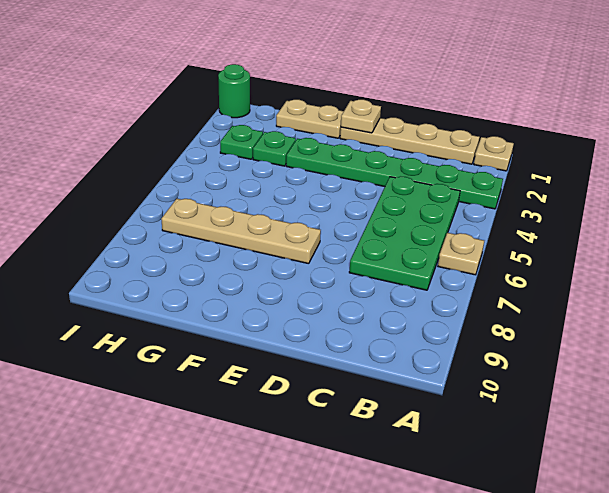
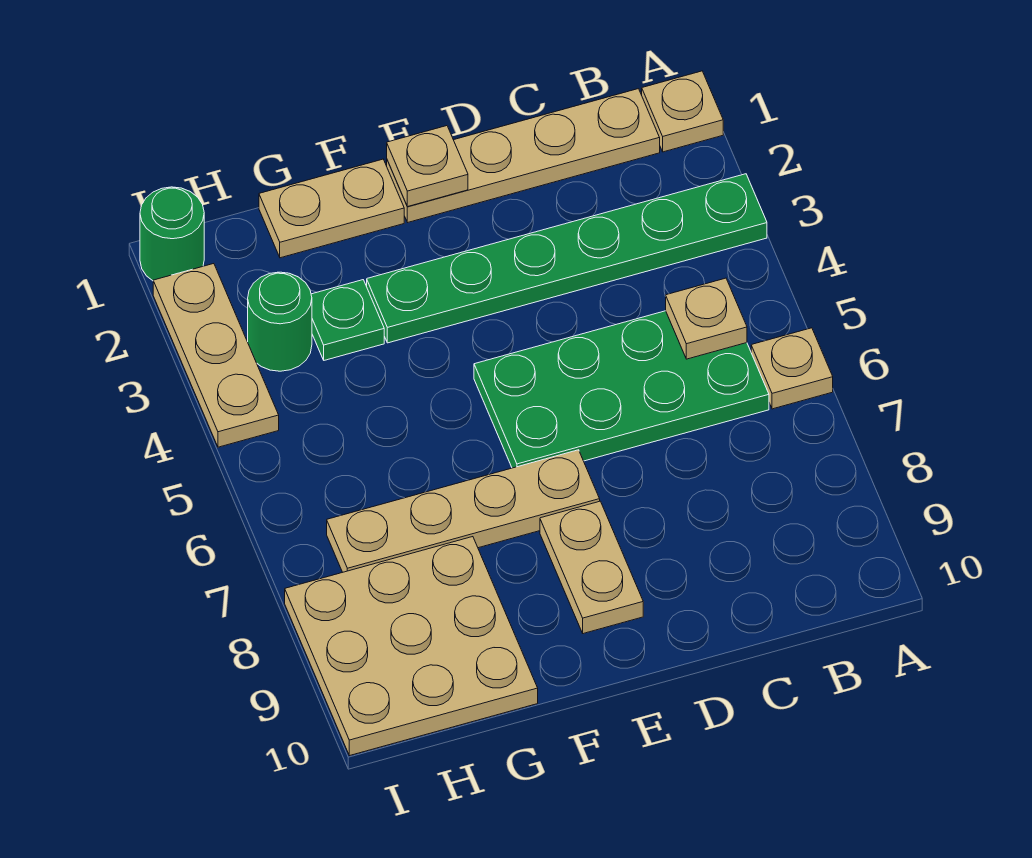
green plate B4:C7 level 1 -> green plate B5:E6 level 1
none -> tan plate B5 level 2
none -> tan plate E8:E9 level 1
none -> tan plate G8:I10 level 1
green plate H3 level 1 -> green round brick H3 level 1
none -> tan plate I2:I4 level 1

